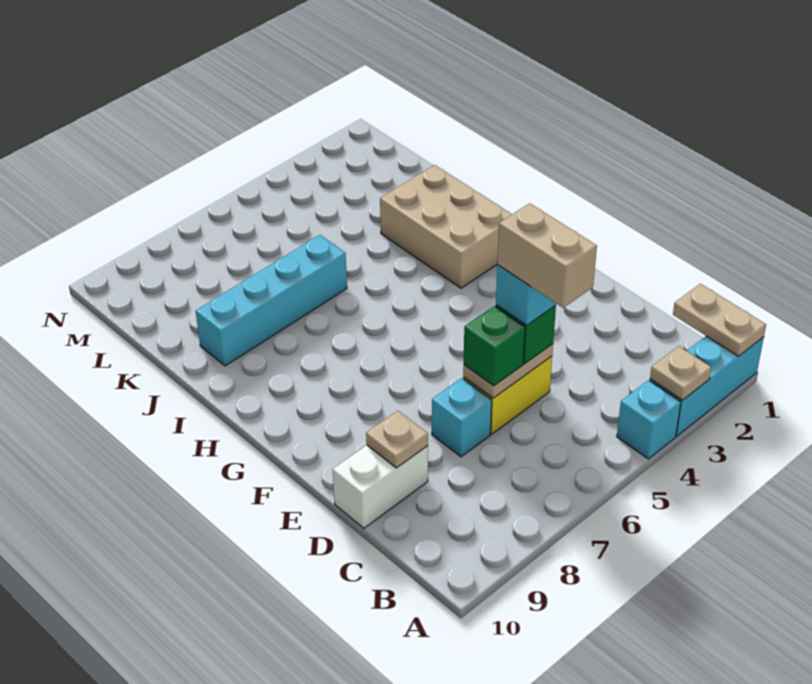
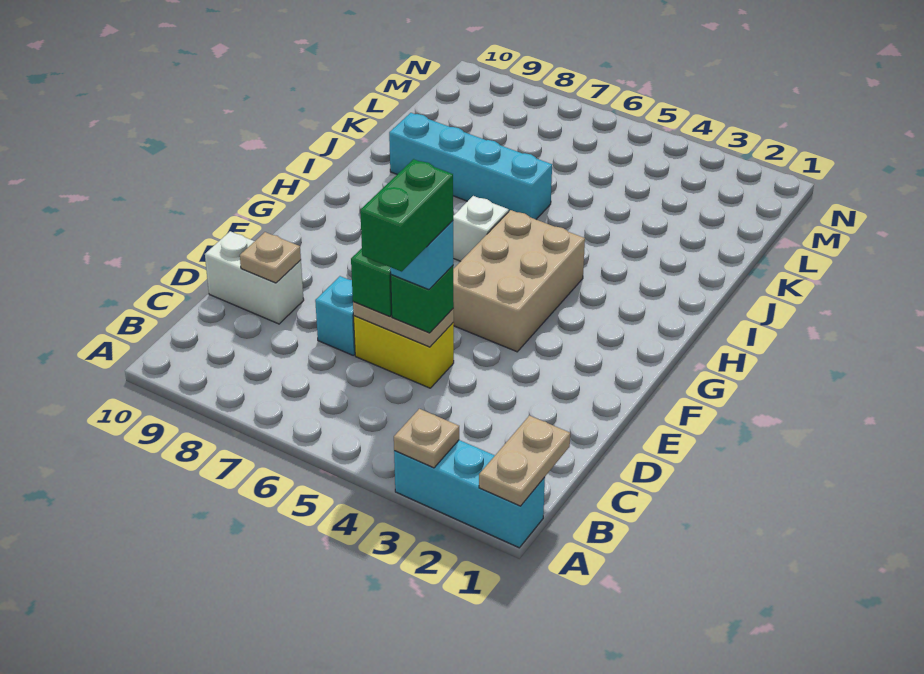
cyan brick A4 level 1 -> none
tan brick C5:D5 level 5 -> green brick C5:D5 level 5
tan brick H2:J3 level 1 -> tan brick F4:H5 level 1
none -> white brick H6 level 1

